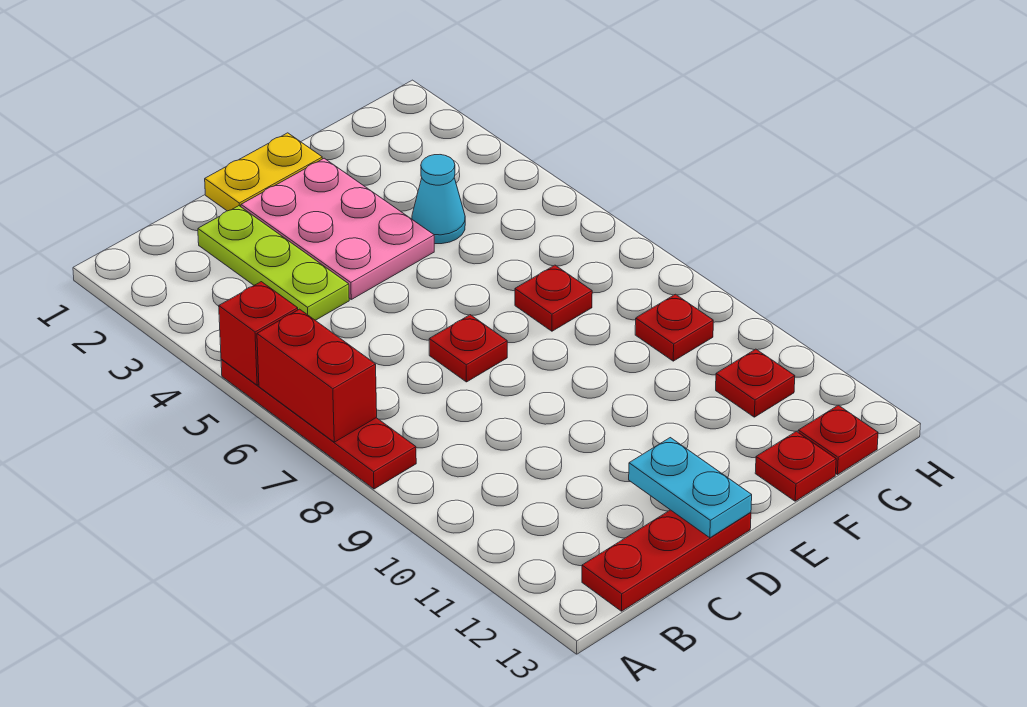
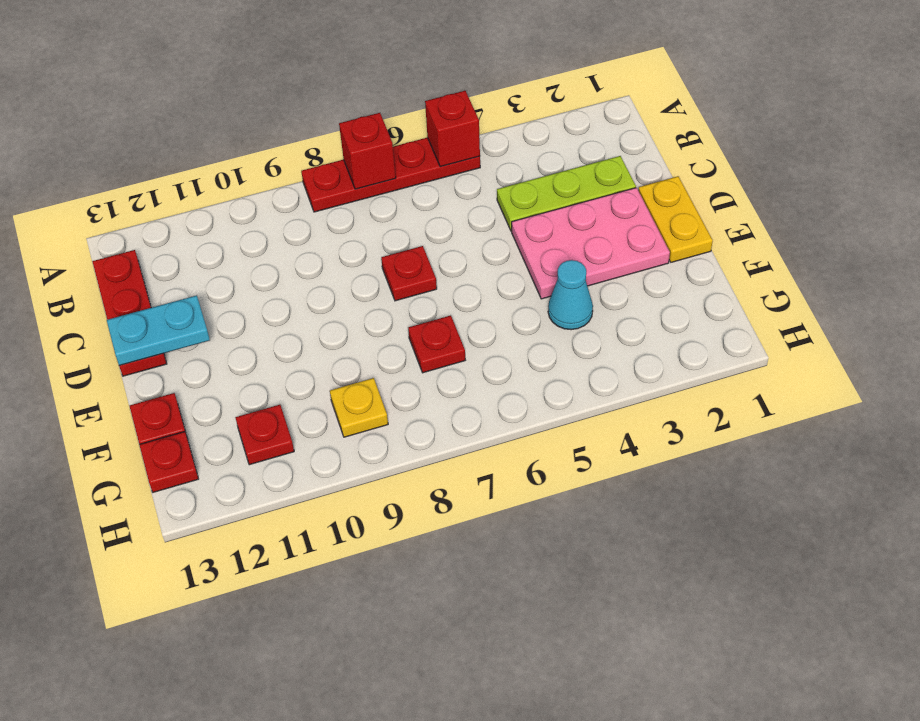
red brick A6:A7 level 2 -> red brick A7 level 2
red plate G9 level 1 -> yellow plate G9 level 1

